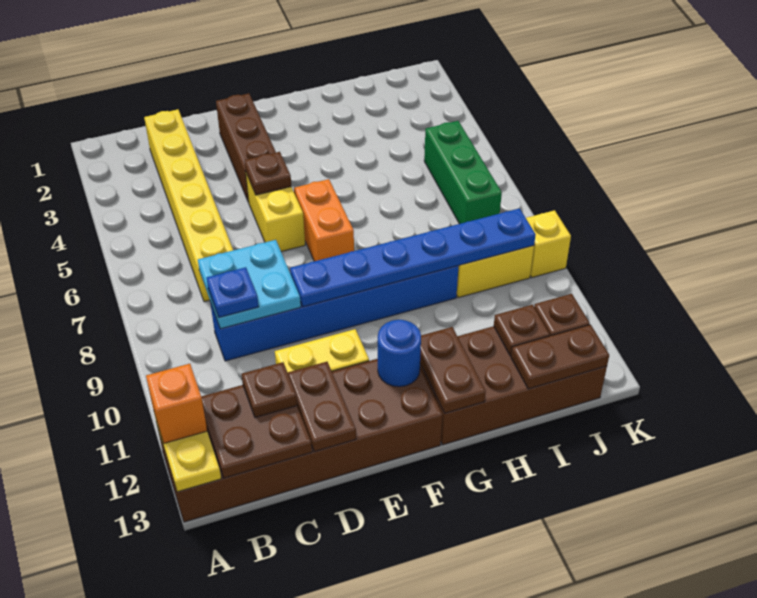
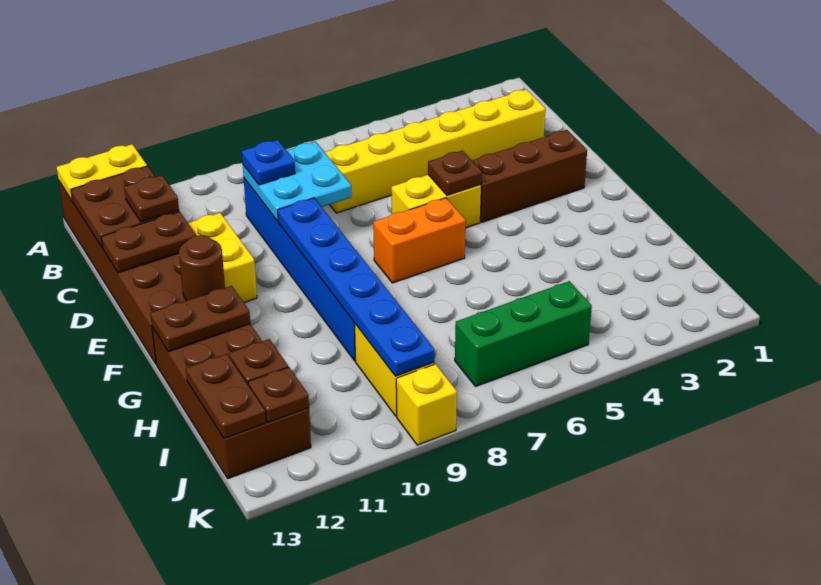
orange brick A12 level 3 -> none
blue round brick F12 level 2 -> brown round brick F12 level 2

